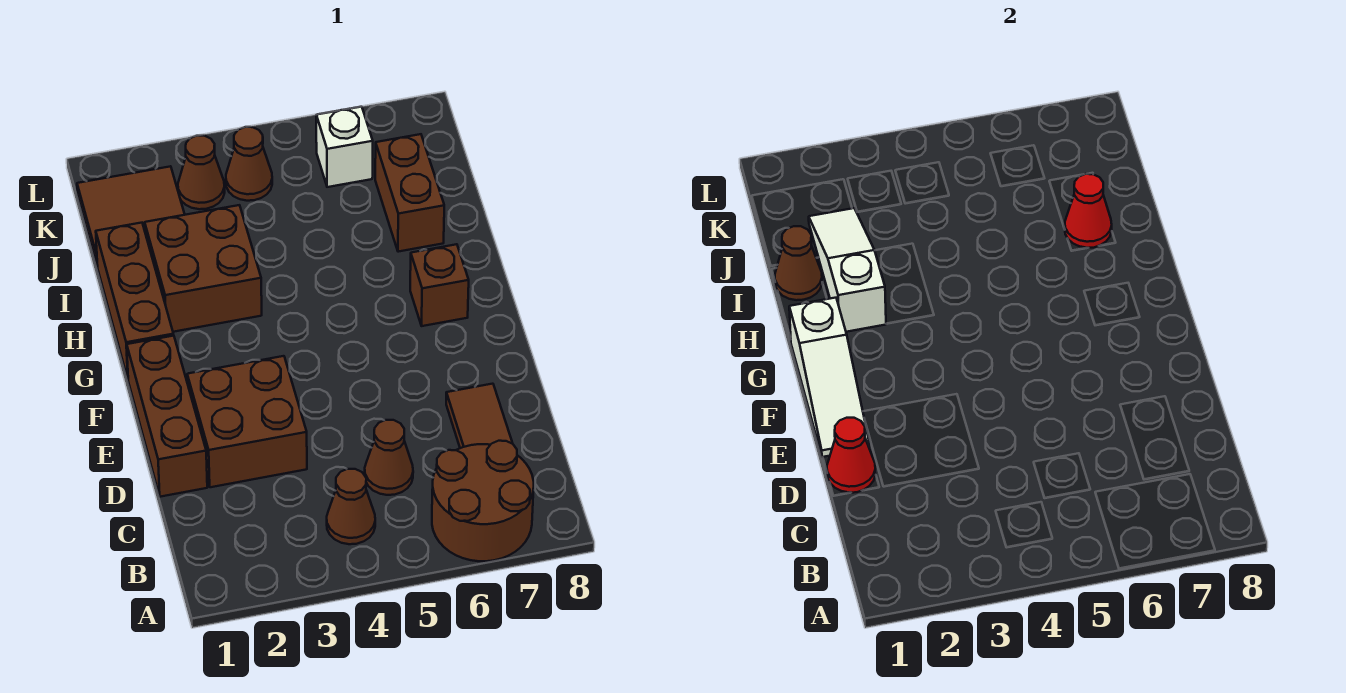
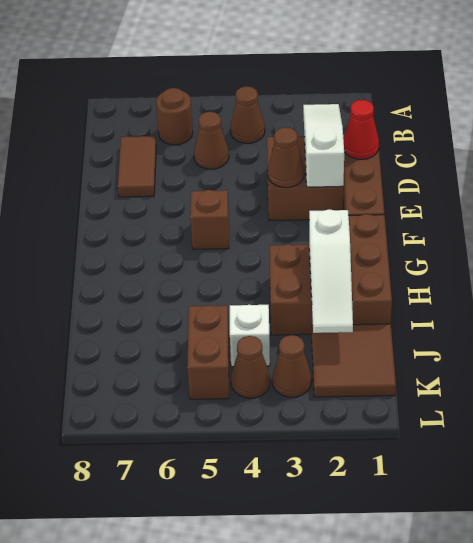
brown round brick A6:B7 level 1 -> brown round brick B6 level 1
white slope E1:G1 level 2 top G -> white slope C2:E2 level 2 top E
brown brick G7 level 1 -> brown brick F5 level 1
brown cone I1 level 2 -> brown cone E3 level 2
brown brick I7:J7 level 1 -> brown brick J5:K5 level 1
red cone I7 level 2 -> none
white brick K6 level 1 -> white brick J4 level 1

